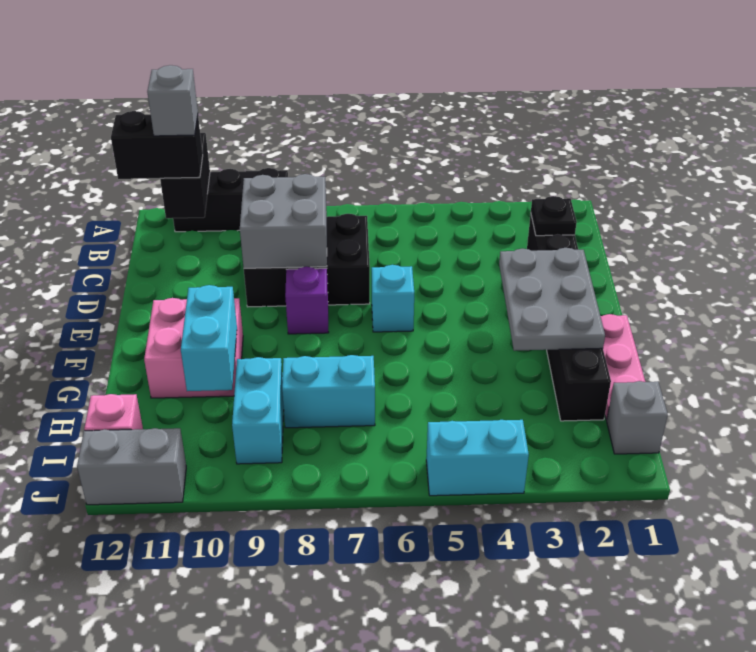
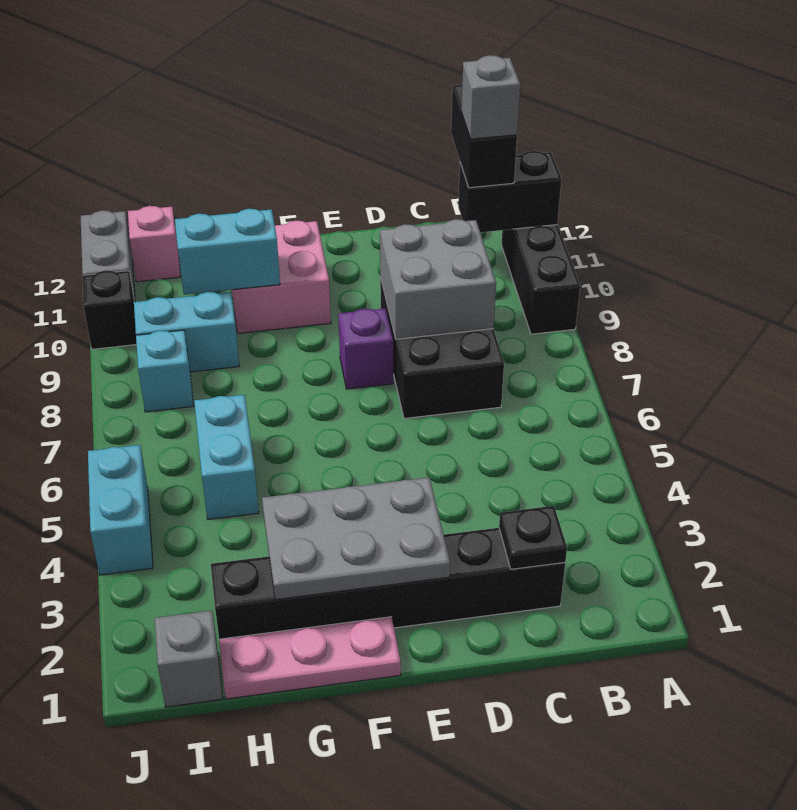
cyan brick E6 level 1 -> cyan brick I8 level 1
cyan brick H7:H8 level 1 -> cyan brick H5:H6 level 1
none -> black brick J10 level 1

